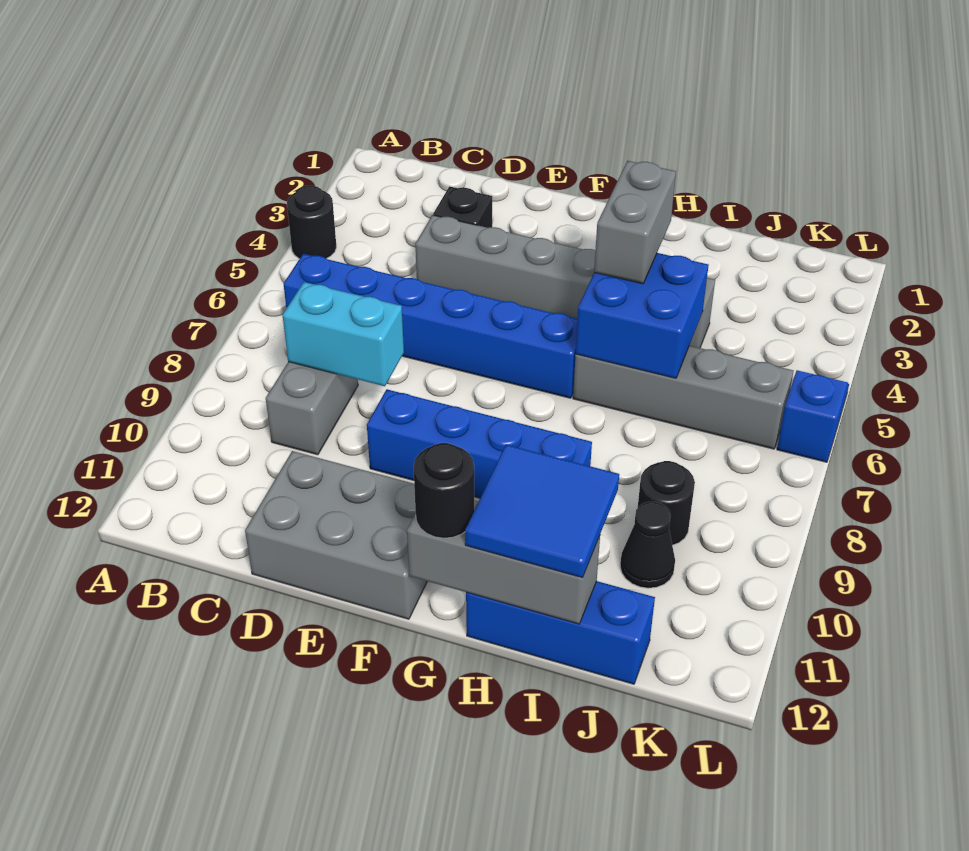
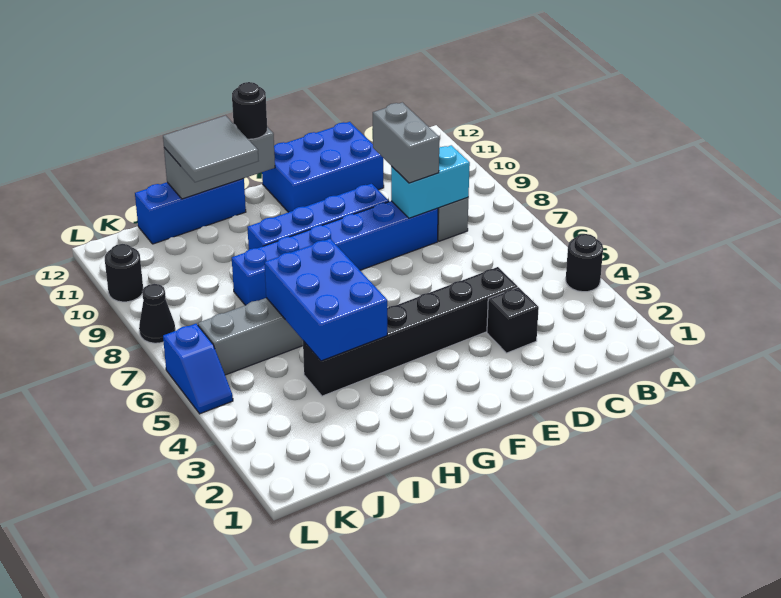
blue brick B6:G6 level 1 -> blue brick D8:I8 level 1
grey brick D4:I4 level 1 -> black brick D4:I4 level 1
grey brick D11:F12 level 1 -> blue brick D11:F12 level 1
grey brick H4:H5 level 3 -> grey brick D8:D9 level 3
blue brick H5:I6 level 2 -> blue brick H4:I6 level 2
blue tile H11:I12 level 3 -> grey tile H11:I12 level 3
black round brick J9 level 1 -> black round brick L10 level 1
black cone J10 level 1 -> black cone L8 level 1

